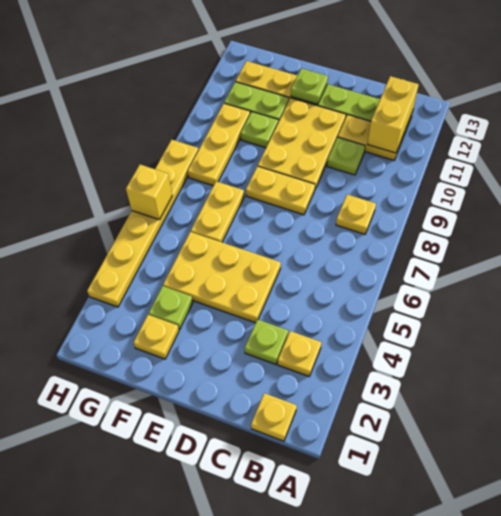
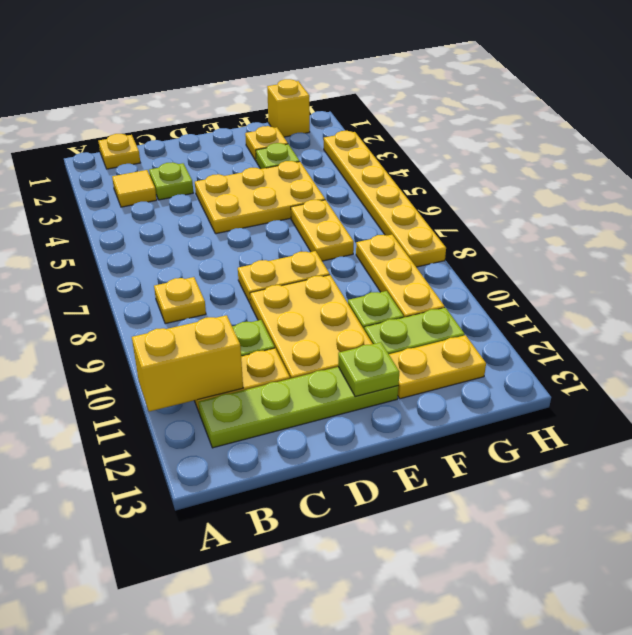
yellow plate B3 level 1 -> yellow tile B3 level 1
yellow brick B11:B12 level 2 -> yellow brick A11:B11 level 2
yellow brick H6 level 2 -> yellow brick G1 level 1

